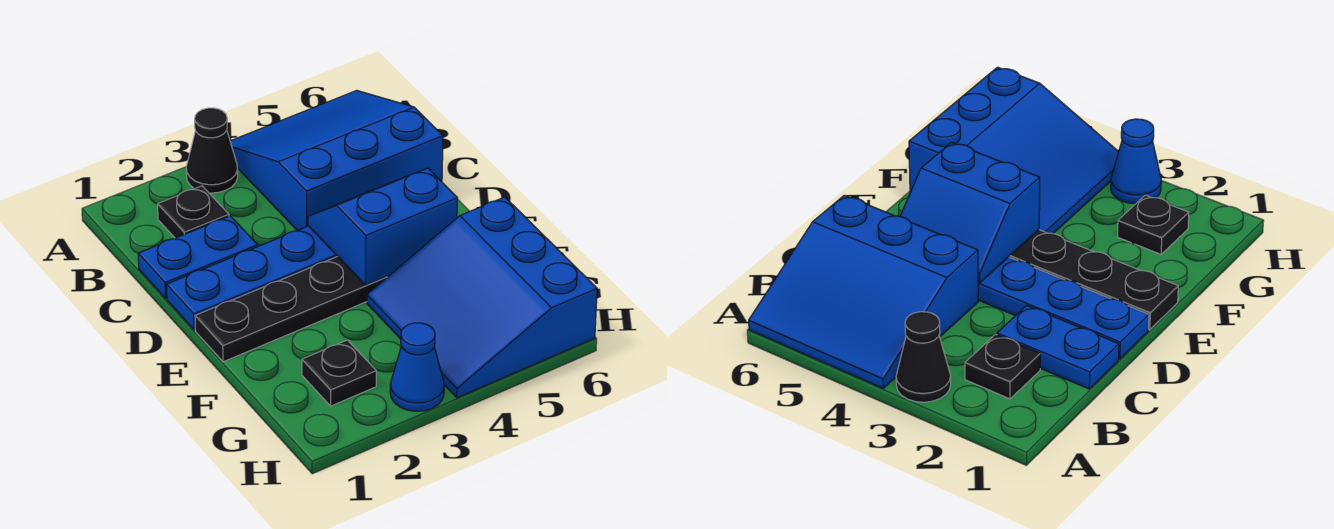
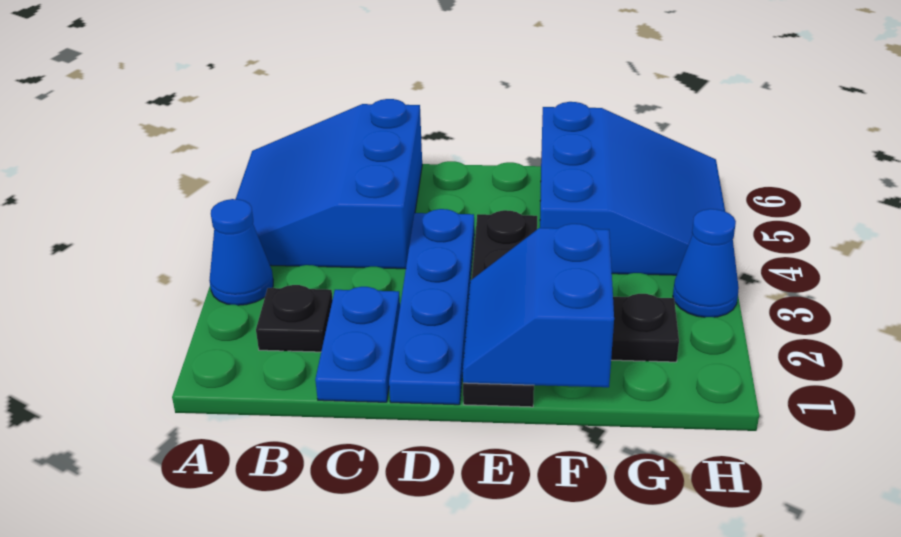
black cone A3 level 1 -> blue cone A3 level 1
blue slope D4:E5 level 2 top E -> blue slope E1:F2 level 2 top F
blue slope F4:H6 level 1 top 6 -> blue slope F4:H6 level 1 top F

